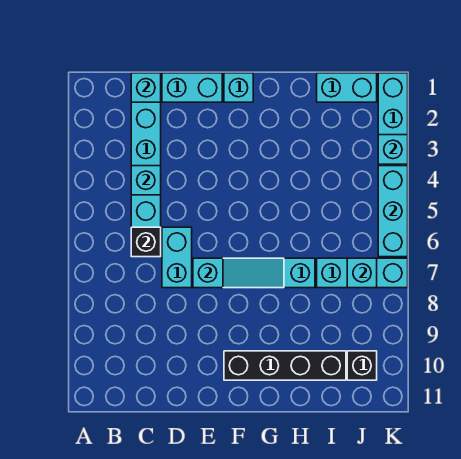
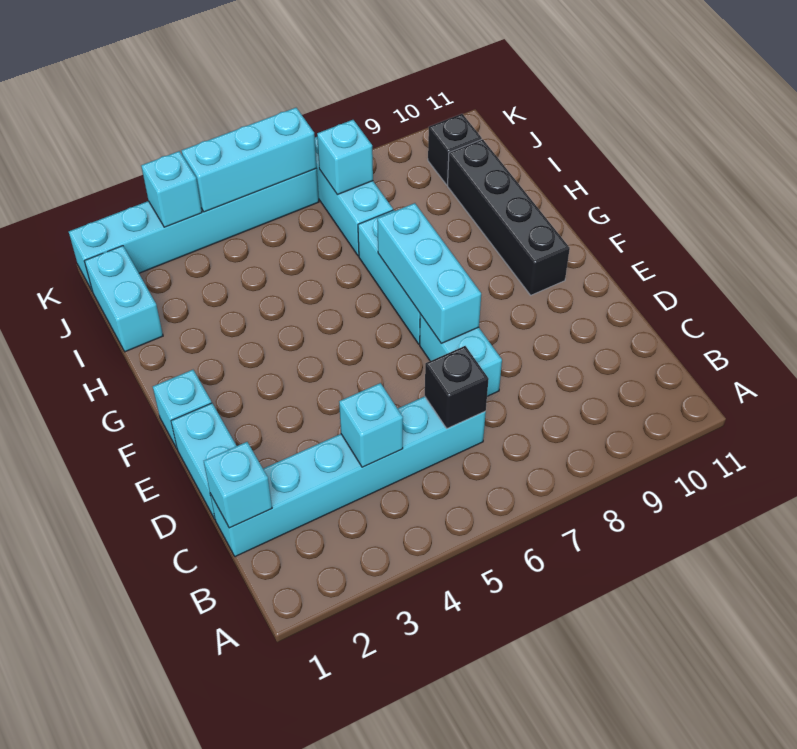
cyan brick D6:D7 level 1 -> cyan brick D7:E7 level 1
cyan slope E7:G7 level 2 top E -> cyan brick E7:G7 level 2

